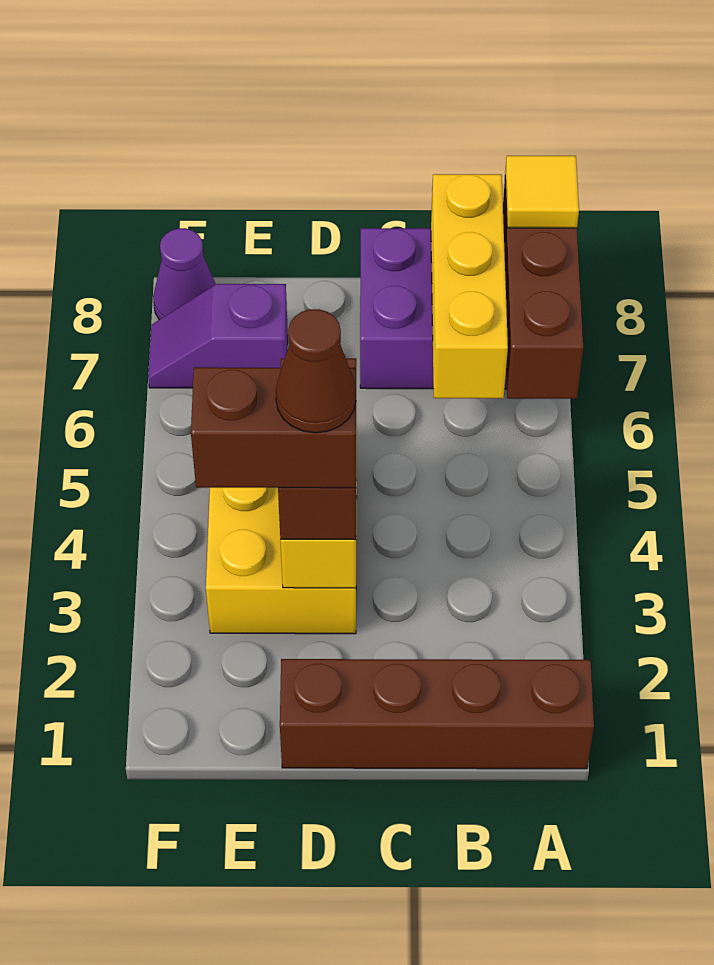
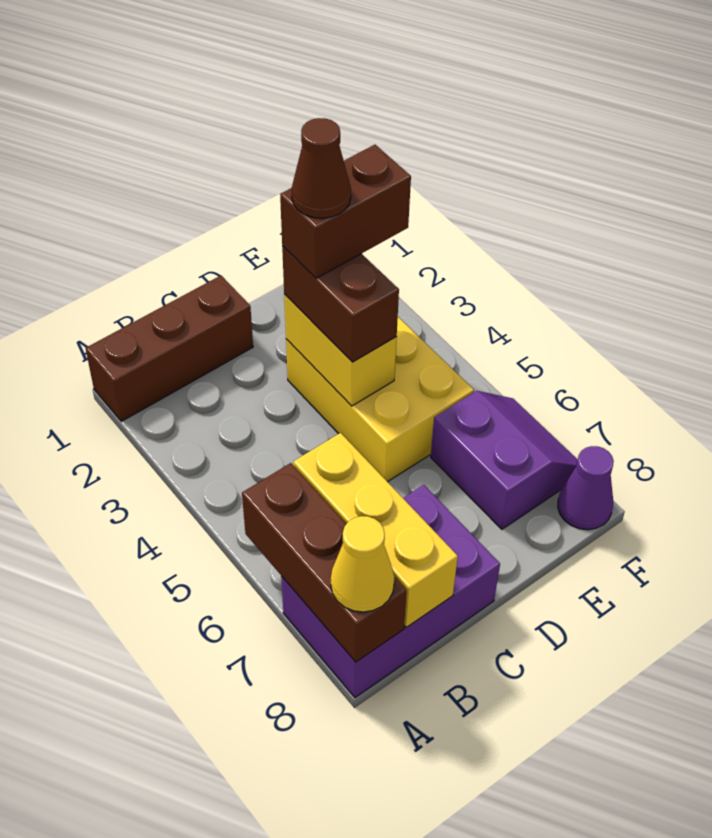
brown brick A1:D1 level 1 -> brown brick A1:C1 level 1
yellow tile A8 level 3 -> yellow cone A8 level 3
purple slope E7:F7 level 1 top E -> purple slope E6:F7 level 1 top E

